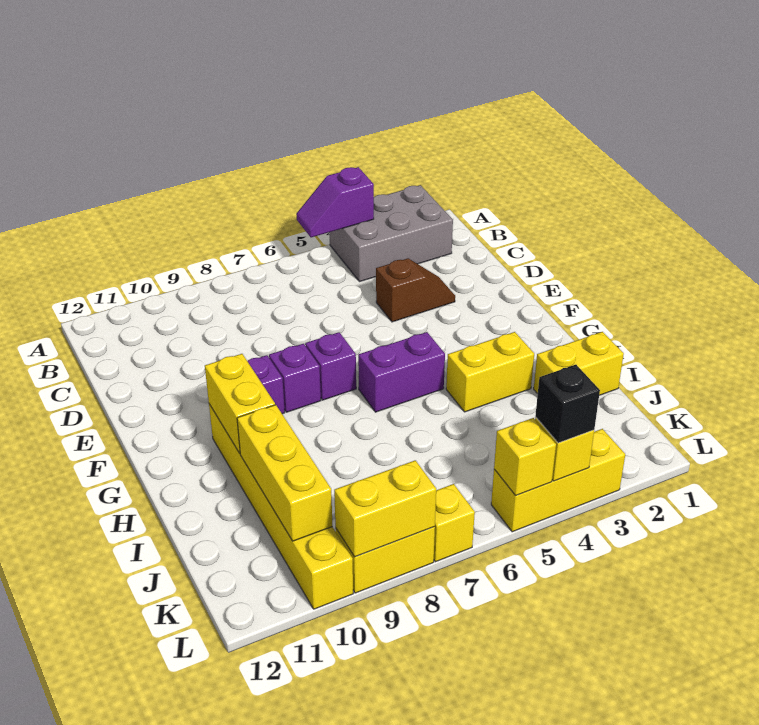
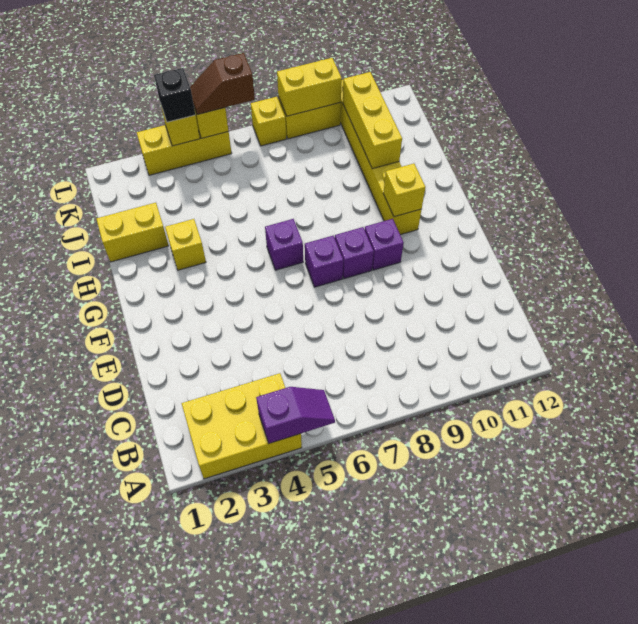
grey brick A2:B4 level 1 -> yellow brick A2:B4 level 1
brown slope D3:D4 level 1 top 4 -> brown slope L5:L6 level 3 top 6
purple brick G5:G6 level 1 -> purple brick G6 level 1
yellow brick G10:H10 level 2 -> yellow brick G10 level 2
yellow brick H3:H4 level 1 -> yellow brick H3 level 1

